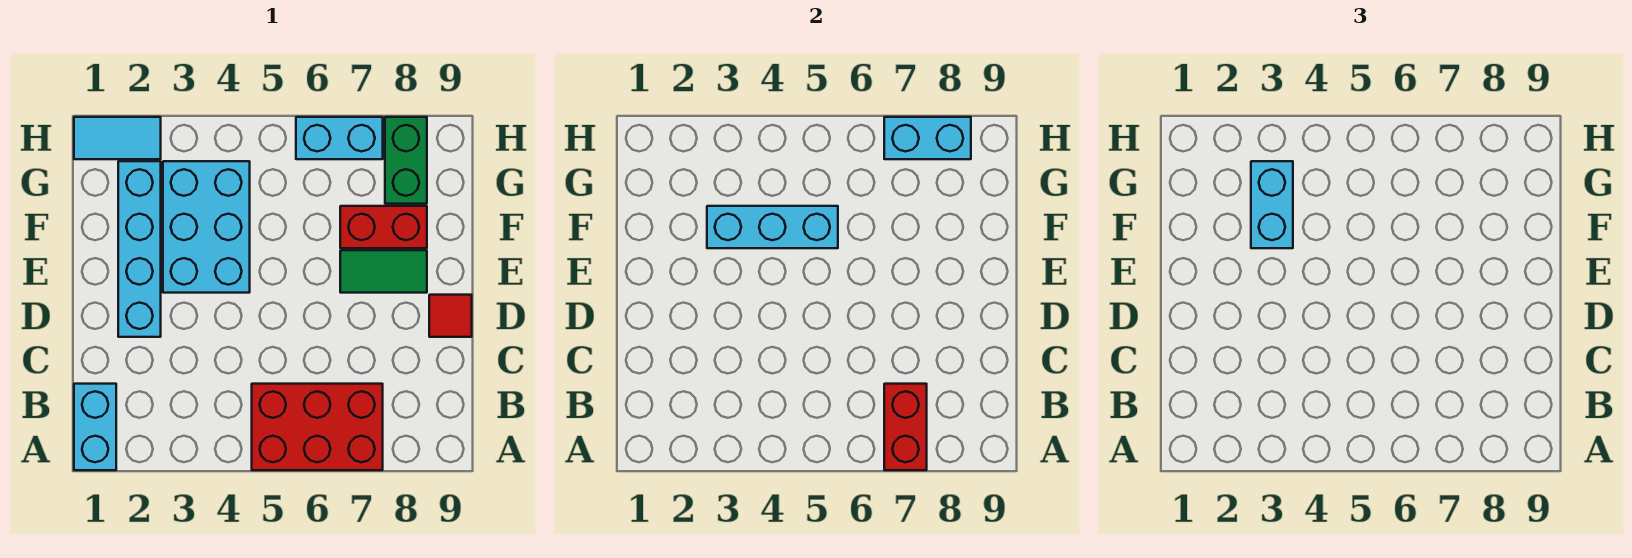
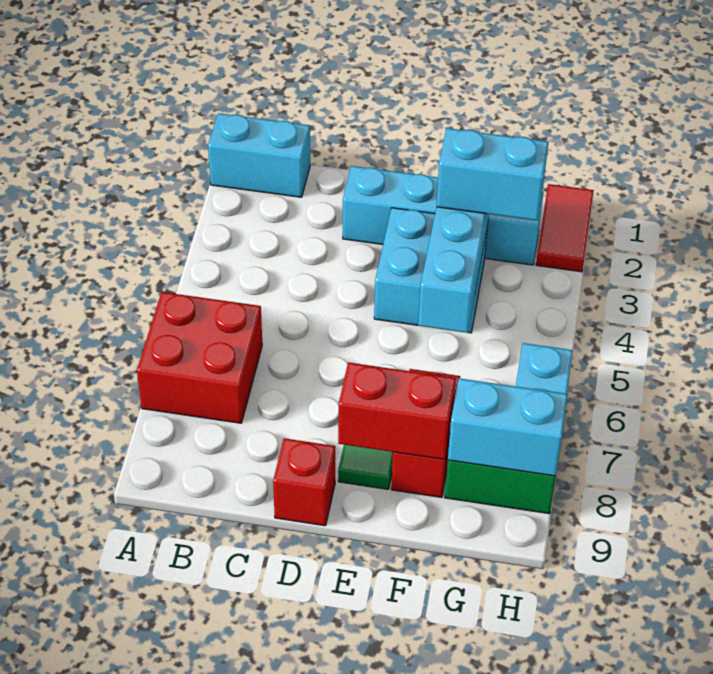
red brick A5:B7 level 1 -> red brick A6:B7 level 1
red brick A7:B7 level 2 -> red brick E8:F8 level 2
red tile D9 level 1 -> red brick D9 level 1
cyan brick E3:G4 level 1 -> cyan brick E3:F4 level 1
cyan tile H1:H2 level 1 -> red tile H1:H2 level 1
cyan brick H7:H8 level 2 -> cyan brick G8:H8 level 2

